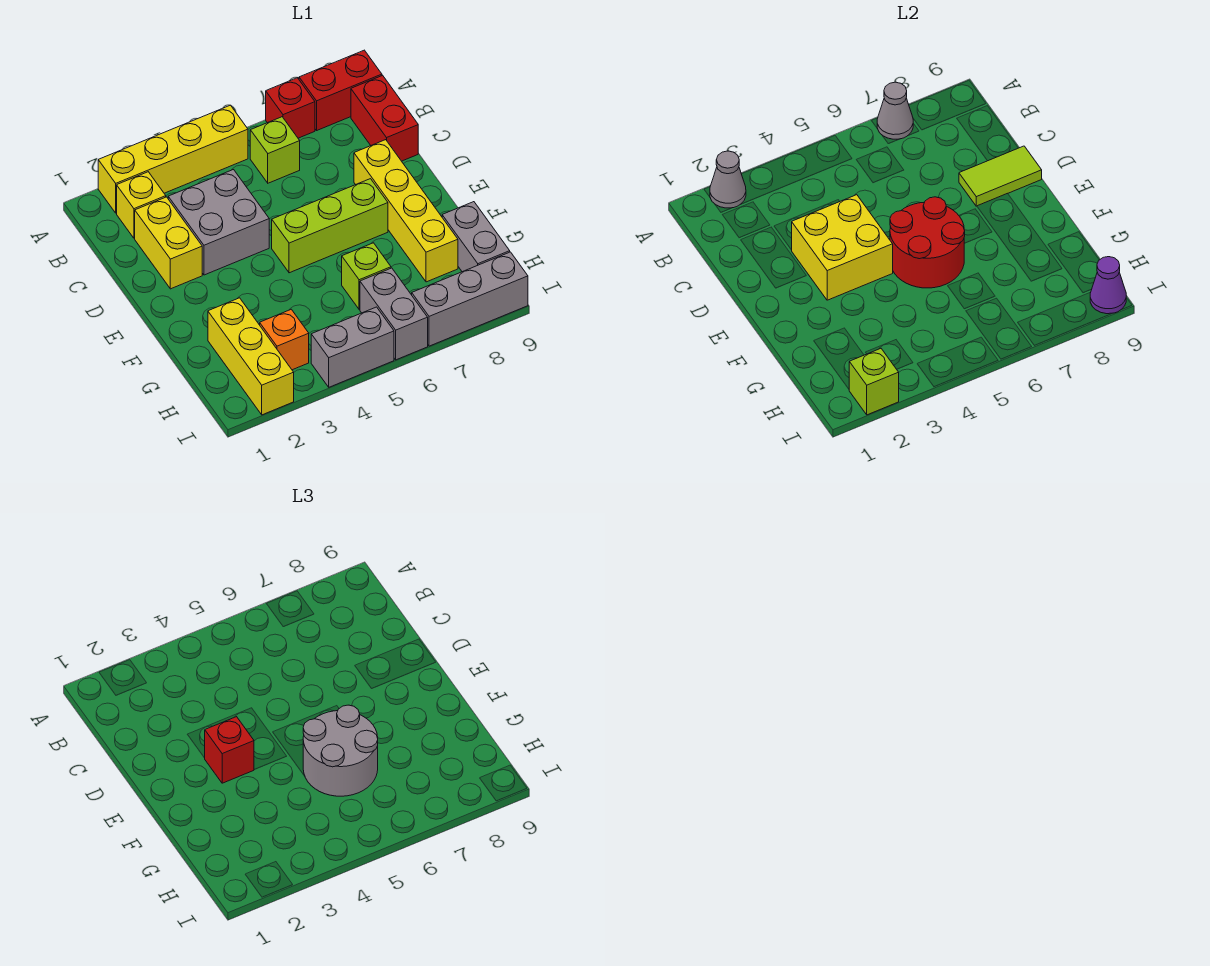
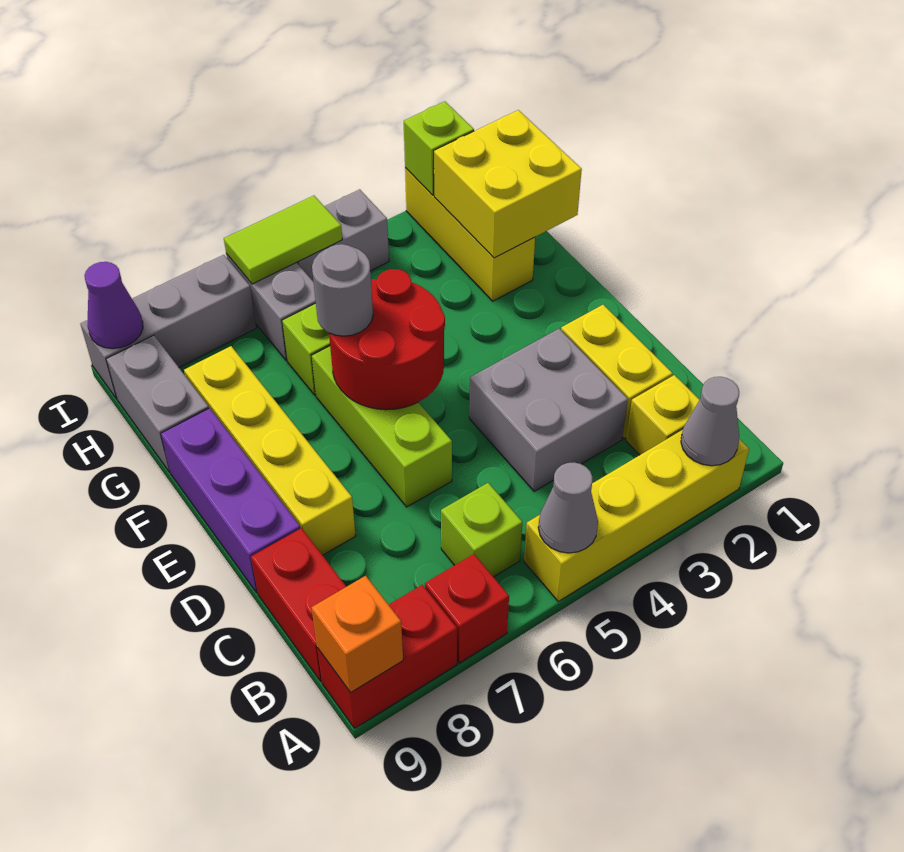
grey cone A7 level 2 -> grey cone A5 level 2
yellow brick D3:E4 level 2 -> yellow brick G1:H2 level 2
lime tile D8:D9 level 2 -> lime tile I5:I6 level 2
none -> purple brick D9:F9 level 1
red brick E3 level 3 -> none
lime brick E5:E7 level 1 -> lime brick D6:F6 level 1
grey round brick F5:G6 level 3 -> grey round brick F6 level 3
orange brick H3 level 1 -> orange brick A9 level 2

